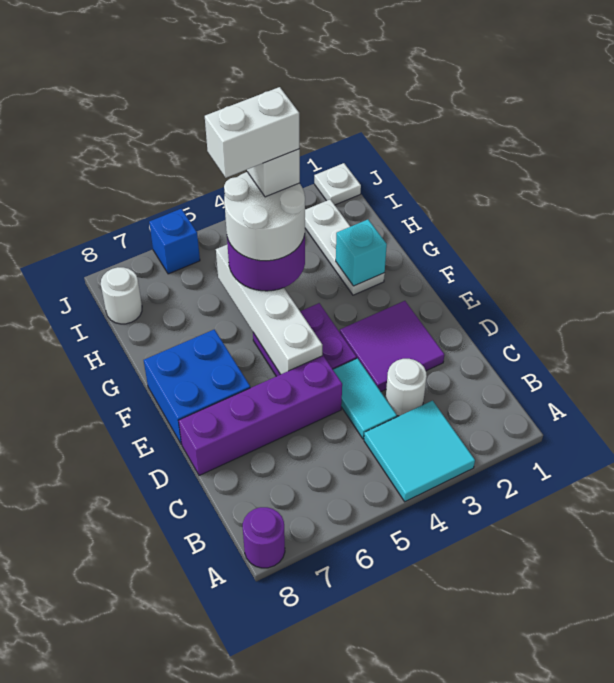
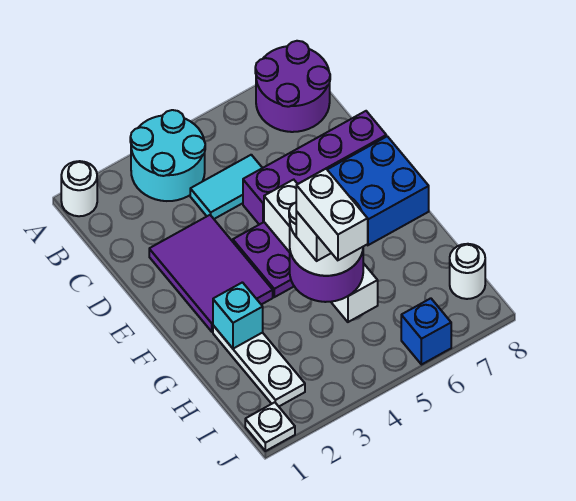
cyan tile A3:B4 level 1 -> cyan round brick A3:B4 level 1
purple round brick A8 level 1 -> purple round brick A7:B8 level 1
white round brick C3 level 1 -> white round brick A1 level 1
cyan tile C4:D4 level 1 -> cyan tile C4:C5 level 1
purple tile D2:E3 level 1 -> purple tile D2:F3 level 1
white brick H4:H5 level 6 -> white brick H4:I4 level 6

